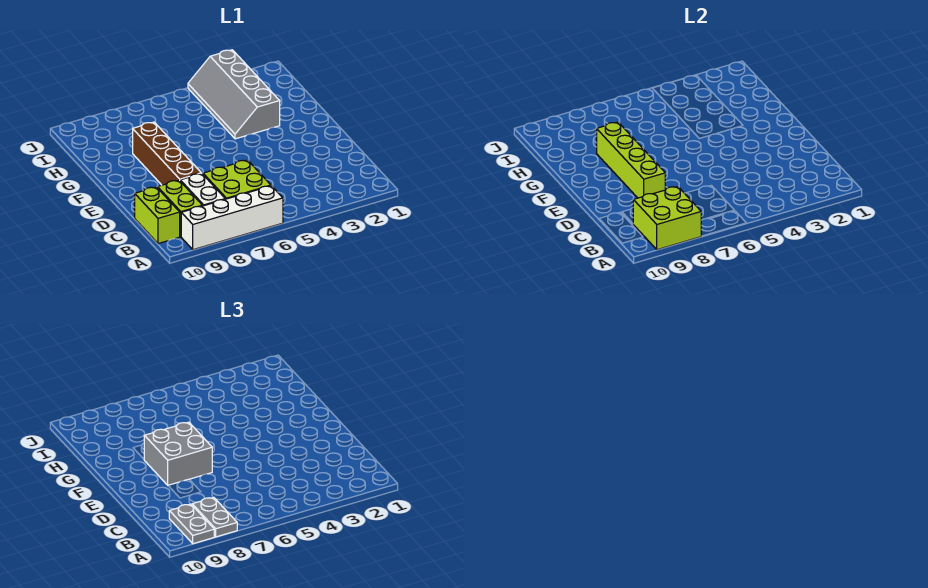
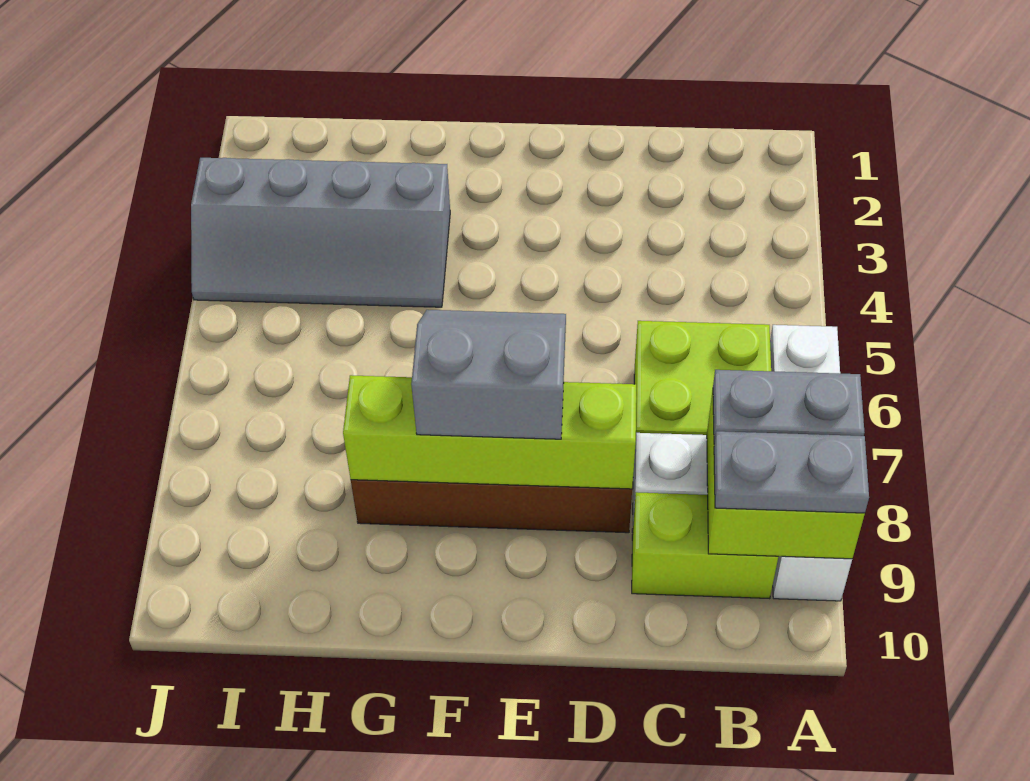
lime brick B10:C10 level 1 -> none
grey brick E7:F8 level 3 -> grey slope E7:F8 level 3 top 8

